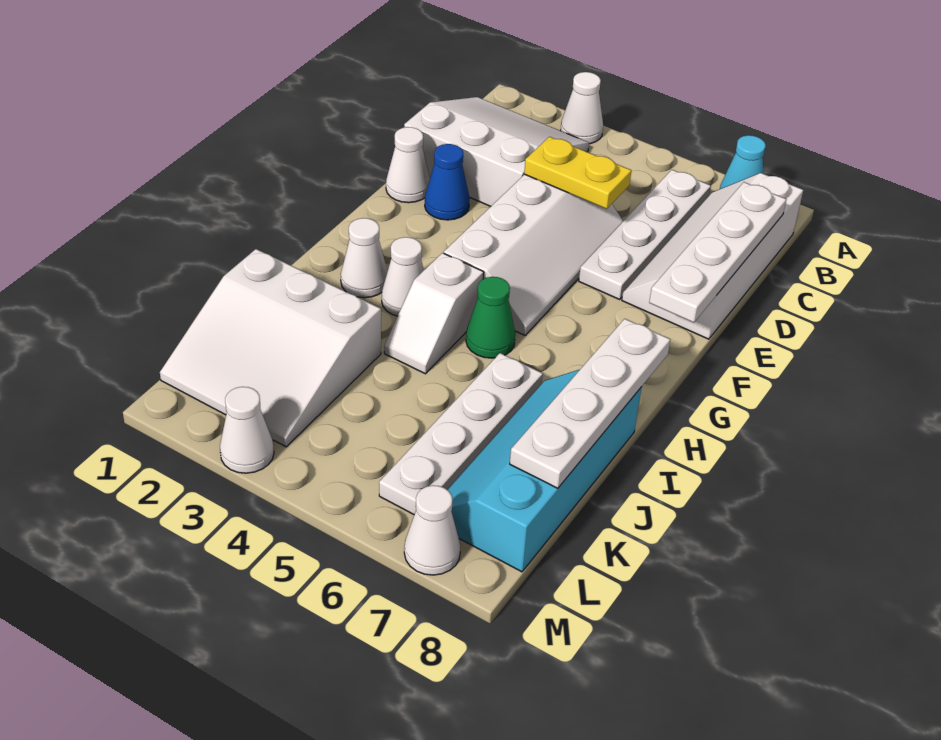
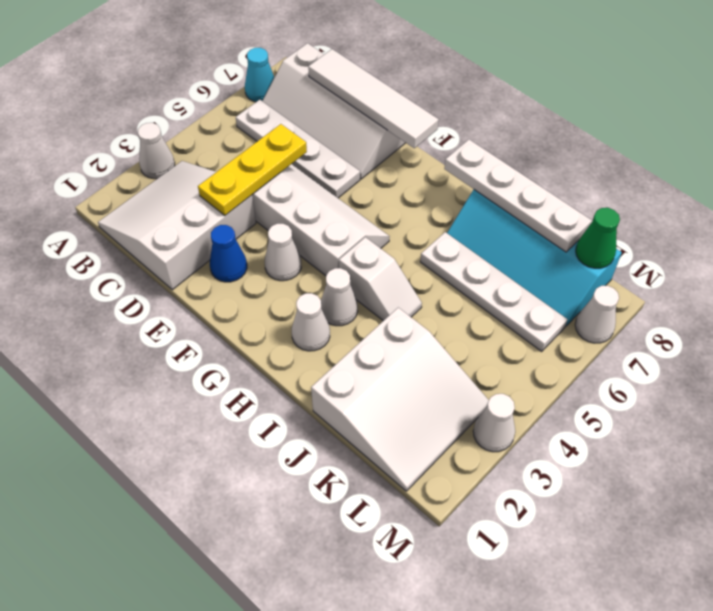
white plate C8:F8 level 2 -> white tile C8:F8 level 2
yellow plate D4:D5 level 2 -> yellow plate D3:D5 level 2
white cone E1 level 1 -> white cone F3 level 1
green cone H5 level 1 -> green cone L8 level 2

